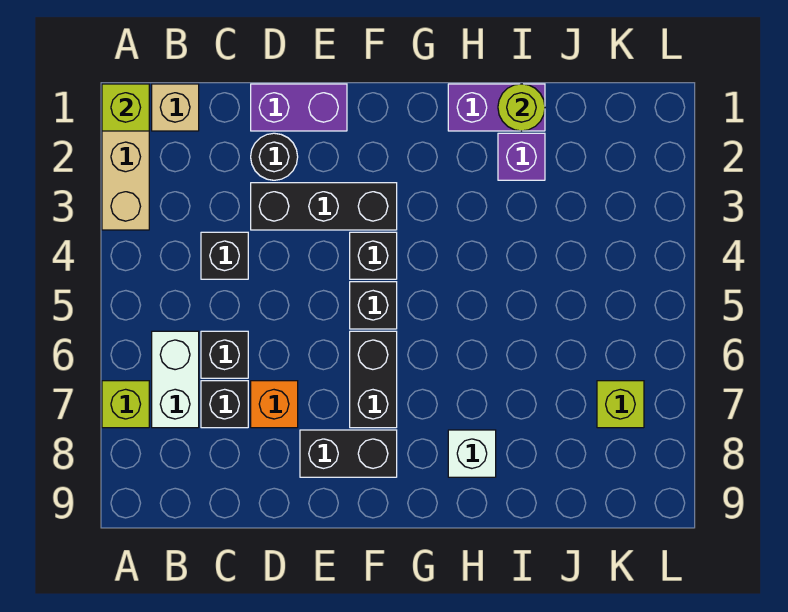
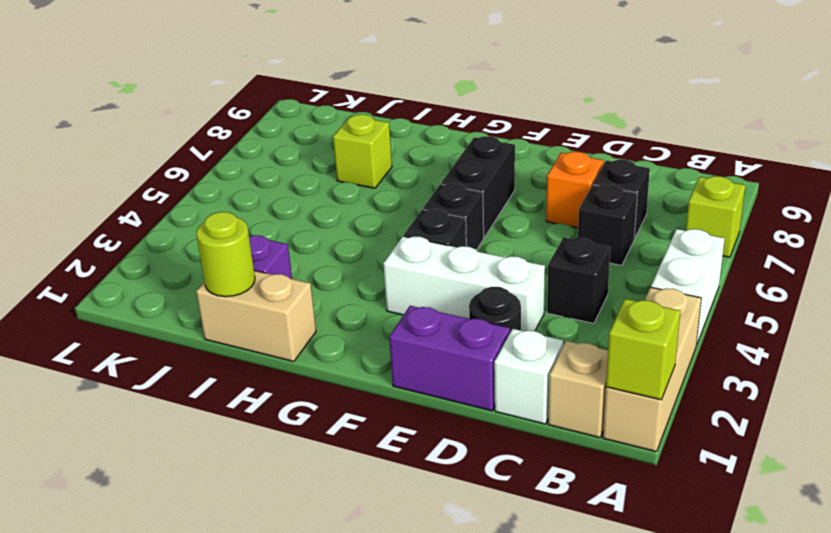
white brick B6:B7 level 1 -> white brick A4:A5 level 1
black brick D3:F3 level 1 -> white brick D3:F3 level 1
black brick E8:F8 level 1 -> none
purple brick H1:I1 level 1 -> tan brick H1:I1 level 1
white brick H8 level 1 -> white brick C1 level 1
lime brick K7 level 1 -> lime brick I7 level 1

